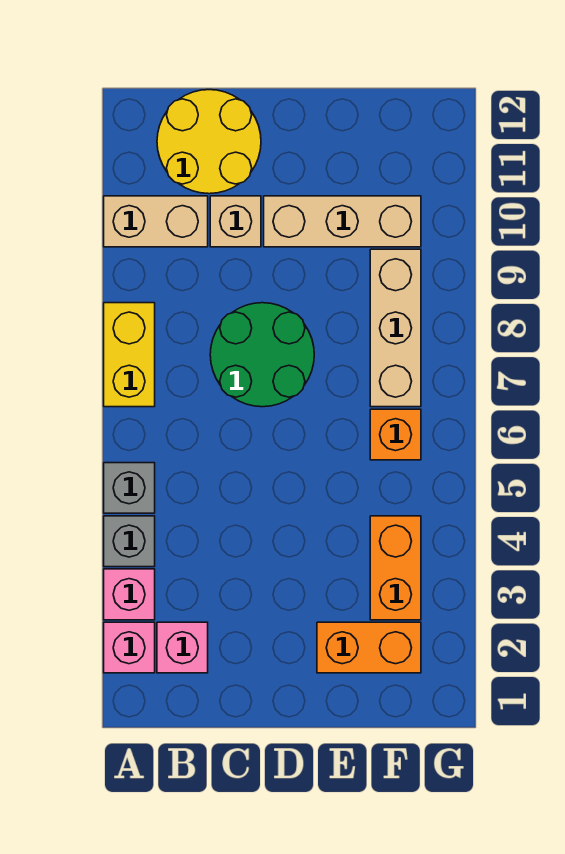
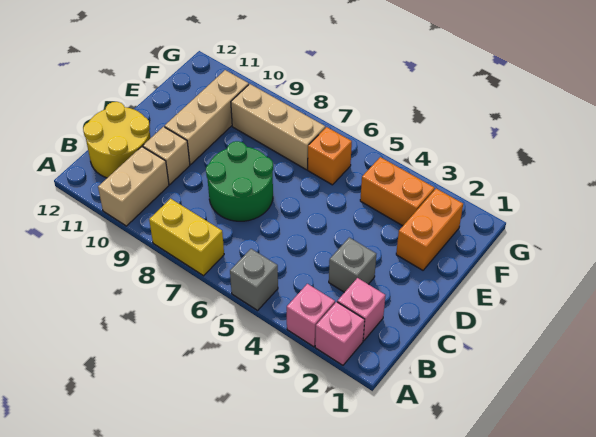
grey brick A4 level 1 -> grey brick C3 level 1

